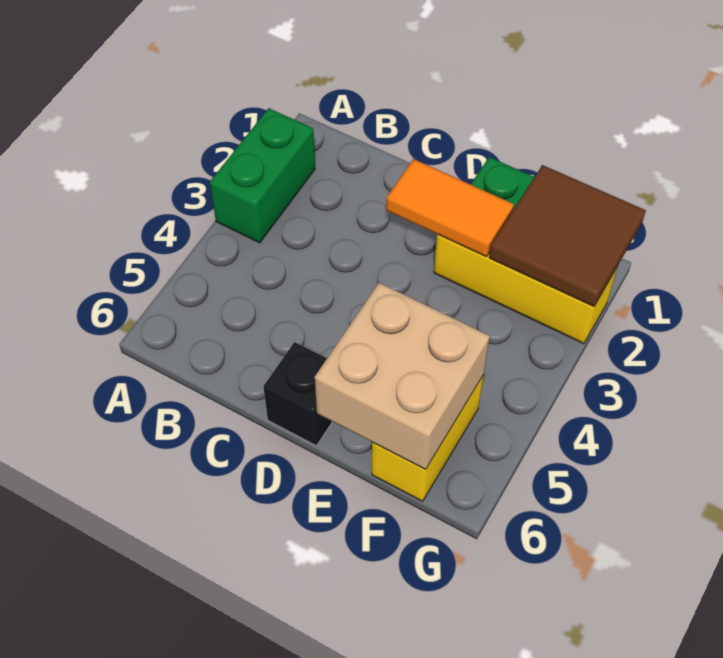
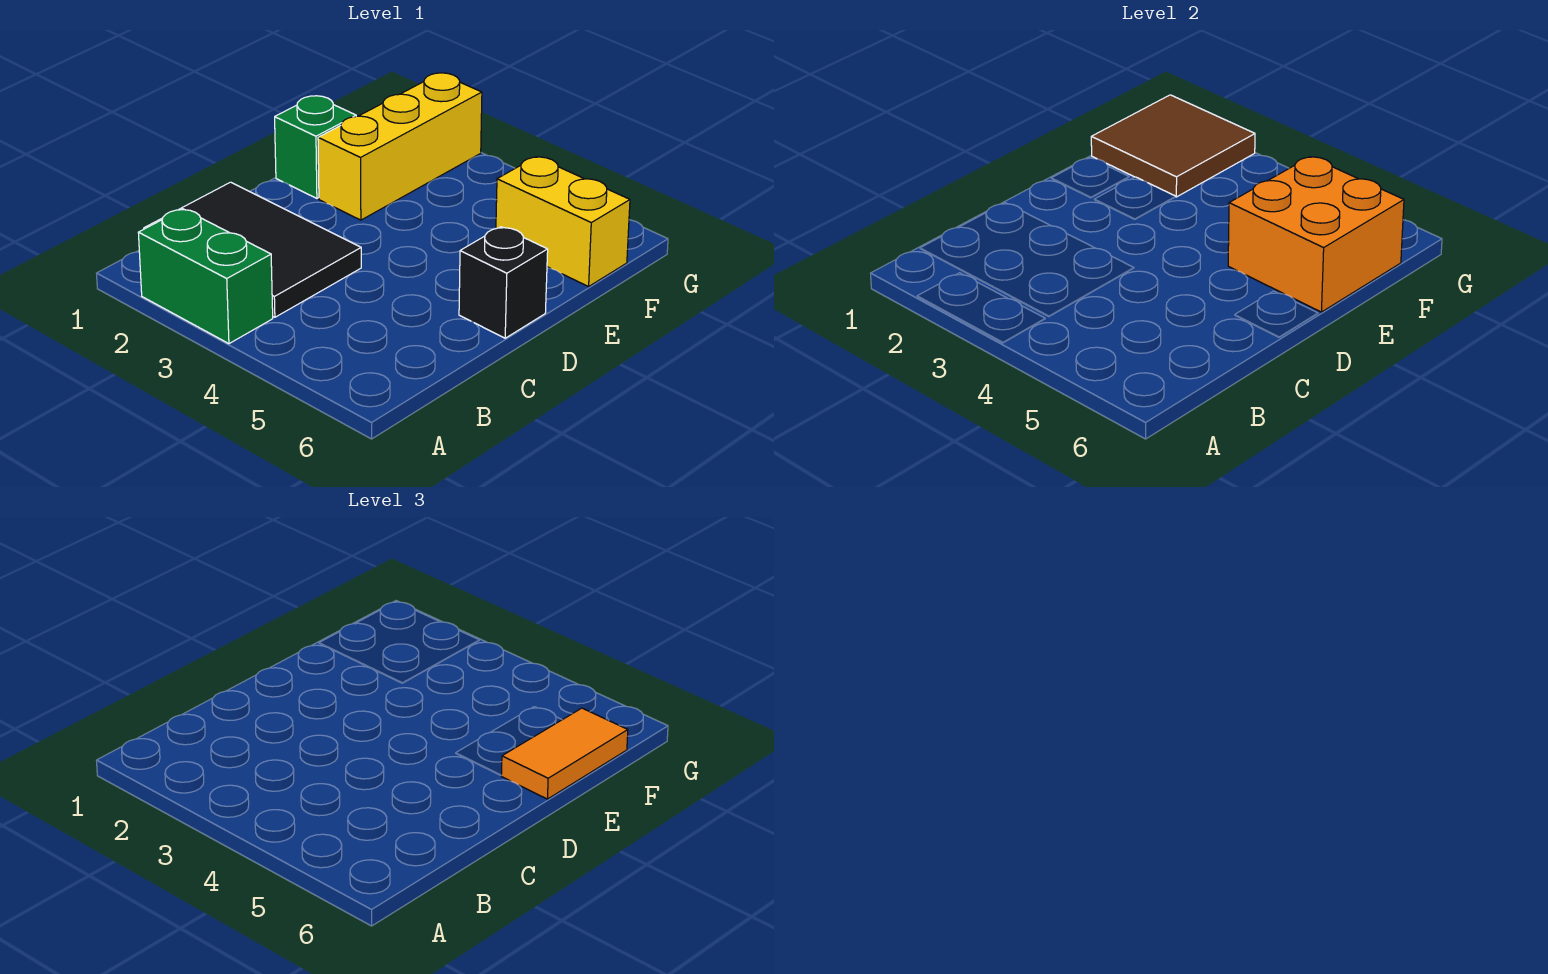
none -> black tile B1:C3 level 1
orange tile D2:E2 level 2 -> orange tile E6:F6 level 3
tan brick E5:F6 level 2 -> orange brick E5:F6 level 2

